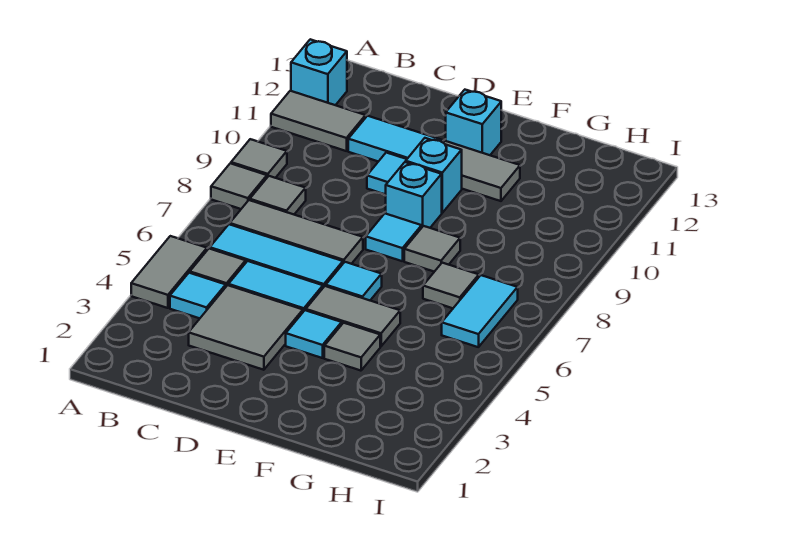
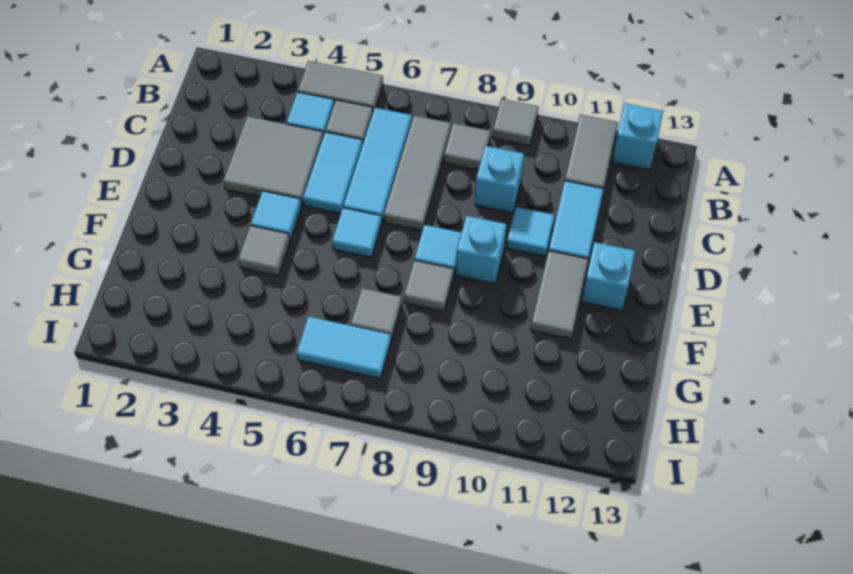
grey tile A8 level 1 -> none
grey tile E5:F5 level 1 -> none
cyan brick E10 level 1 -> cyan brick C9 level 1

